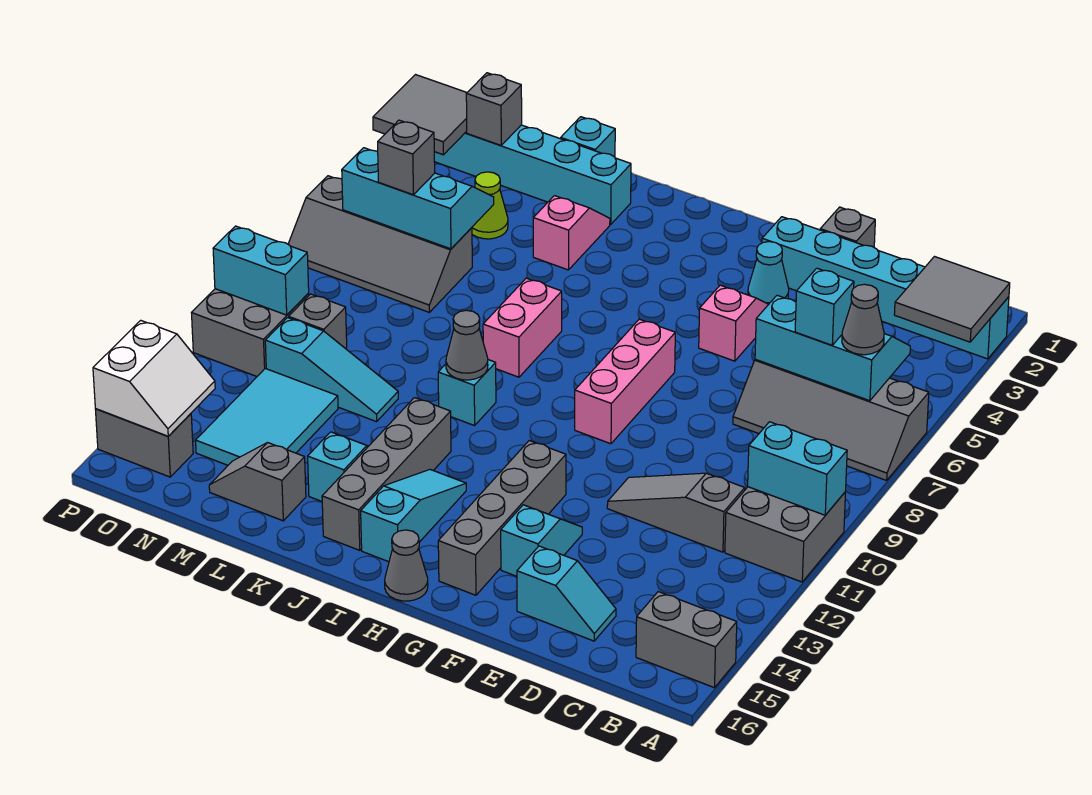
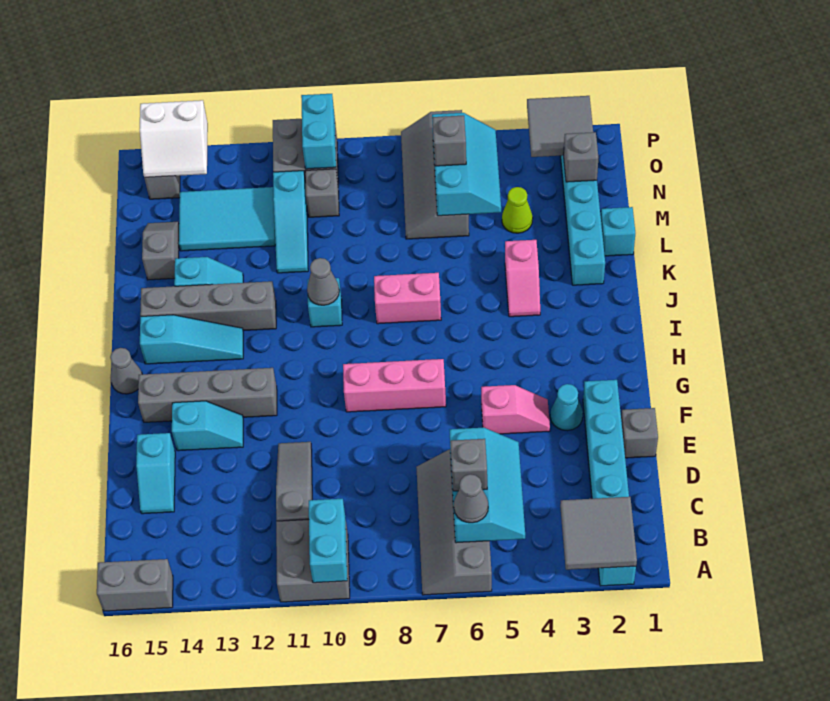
grey brick A15:B15 level 1 -> grey brick A15:A16 level 1
cyan brick C6 level 3 -> grey brick C6 level 3
pink slope K3:K4 level 1 top 4 -> pink slope J4:K4 level 1 top K

